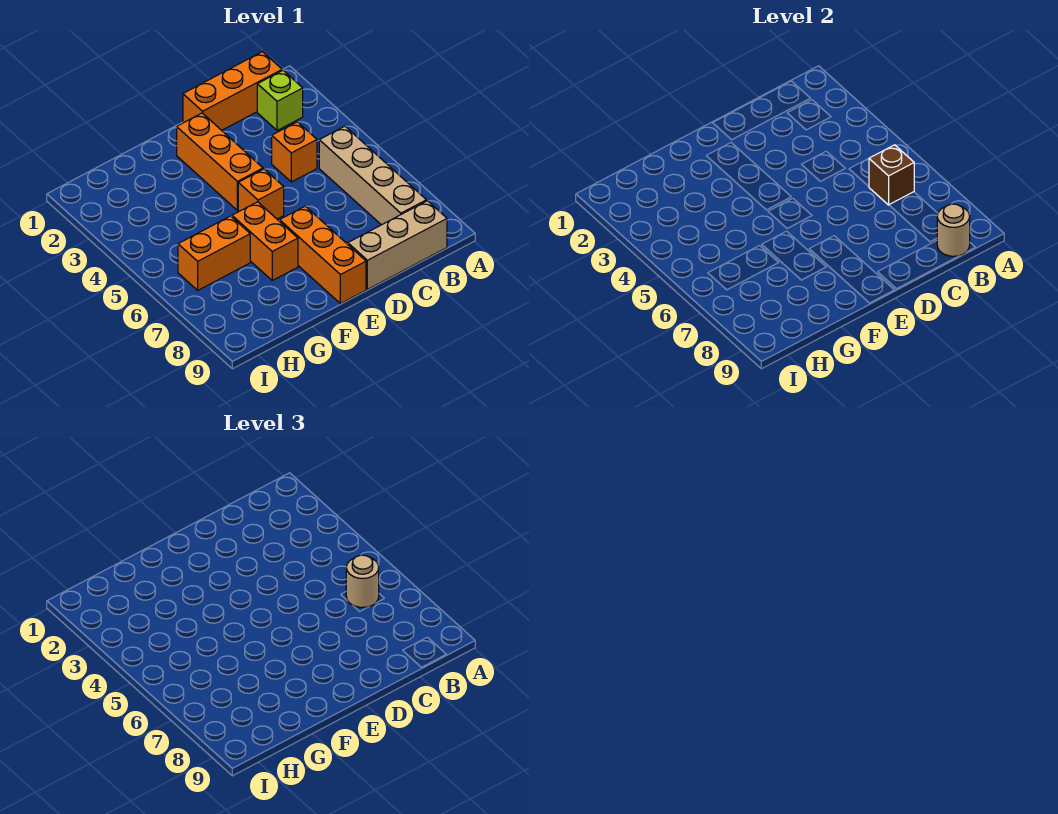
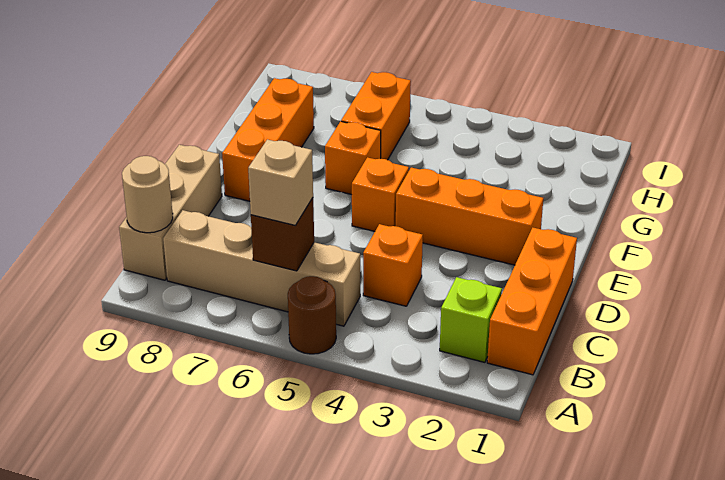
none -> brown round brick A5 level 1
tan round brick B6 level 3 -> tan brick B6 level 3
orange brick E7:E9 level 1 -> orange brick E8:G8 level 1
orange brick F6:F7 level 1 -> orange brick F6 level 1

